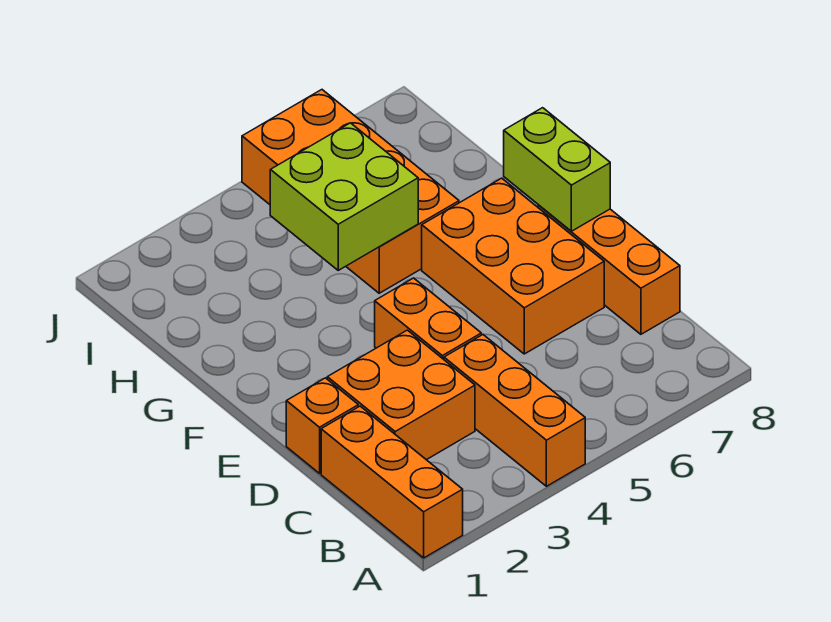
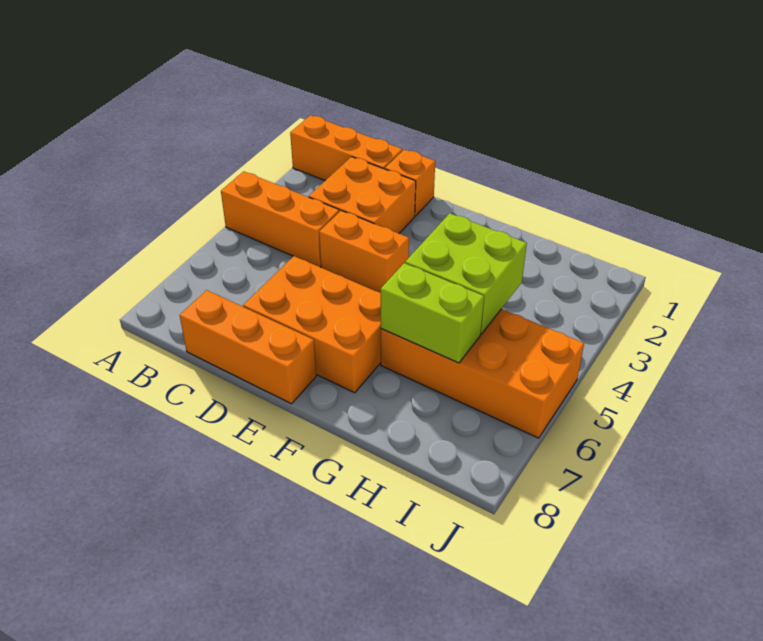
lime brick E8:F8 level 2 -> lime brick G6:H6 level 2

